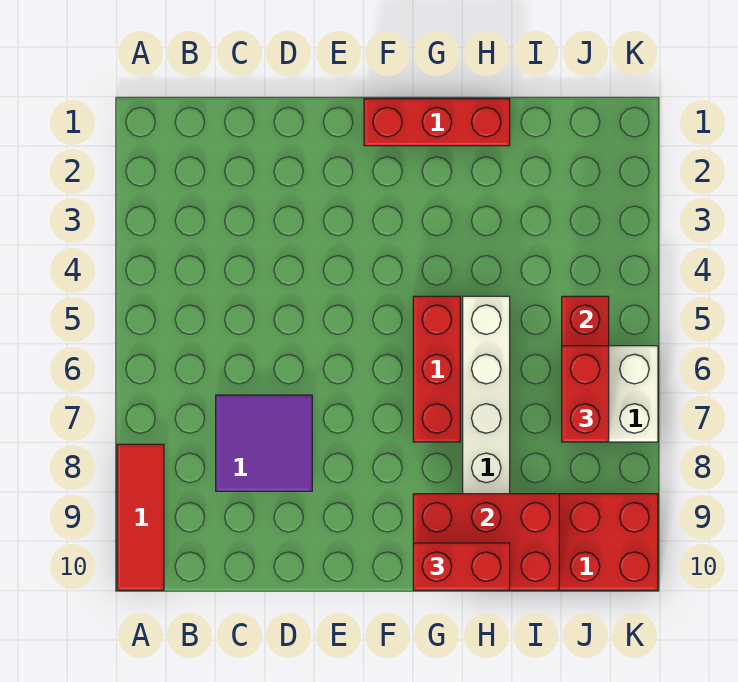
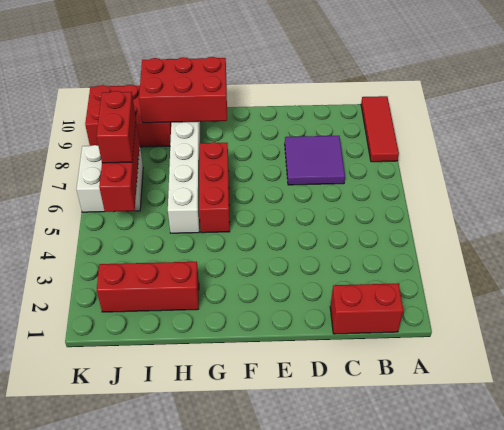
red brick F1:H1 level 1 -> red brick H2:J2 level 1
red brick G10:H10 level 3 -> red brick B1:C1 level 1

